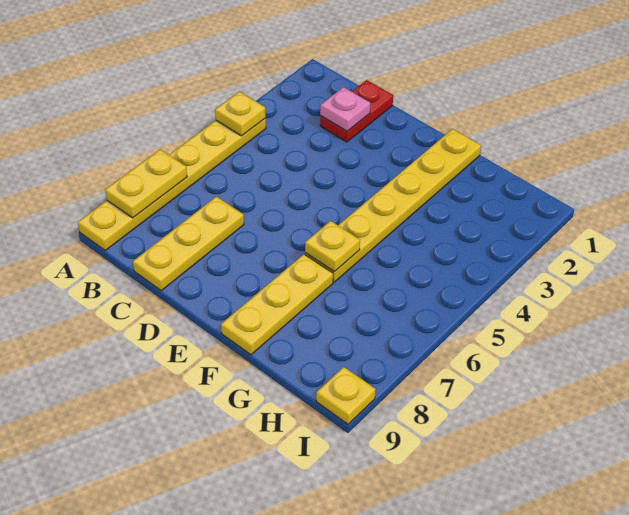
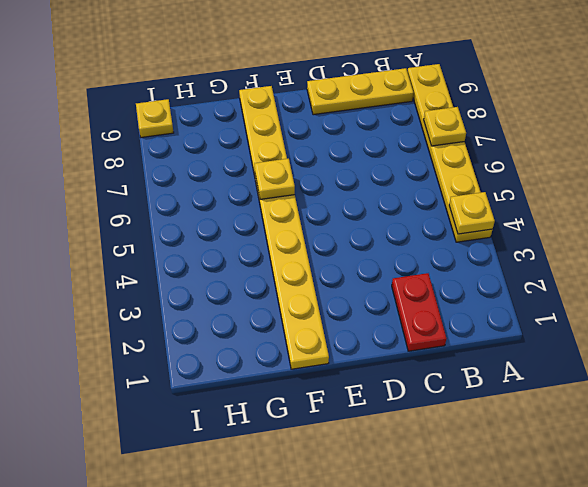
yellow plate A7:A8 level 2 -> yellow plate A7 level 2
pink plate C2 level 2 -> none
yellow plate C7:C9 level 1 -> yellow plate B9:D9 level 1

